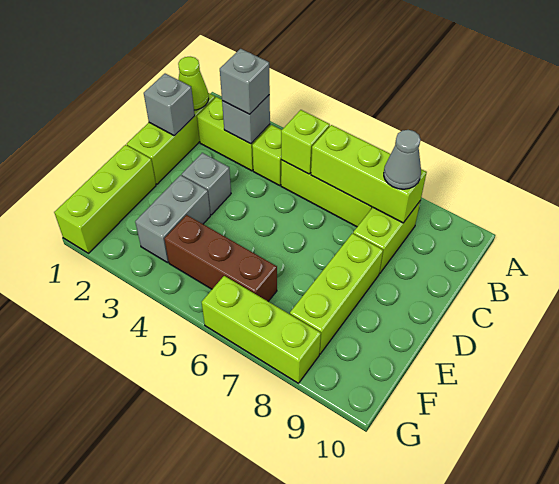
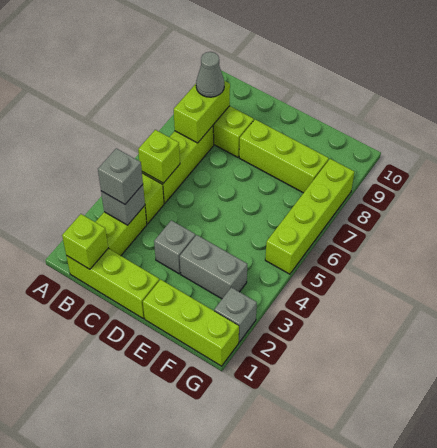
lime cone B1 level 2 -> lime brick B1 level 2
lime brick B6:B8 level 2 -> lime brick B7:B8 level 2
grey brick C1 level 2 -> grey brick G2 level 1
brown brick F4:F6 level 1 -> none
lime brick G6:G8 level 1 -> lime brick G5:G8 level 1

